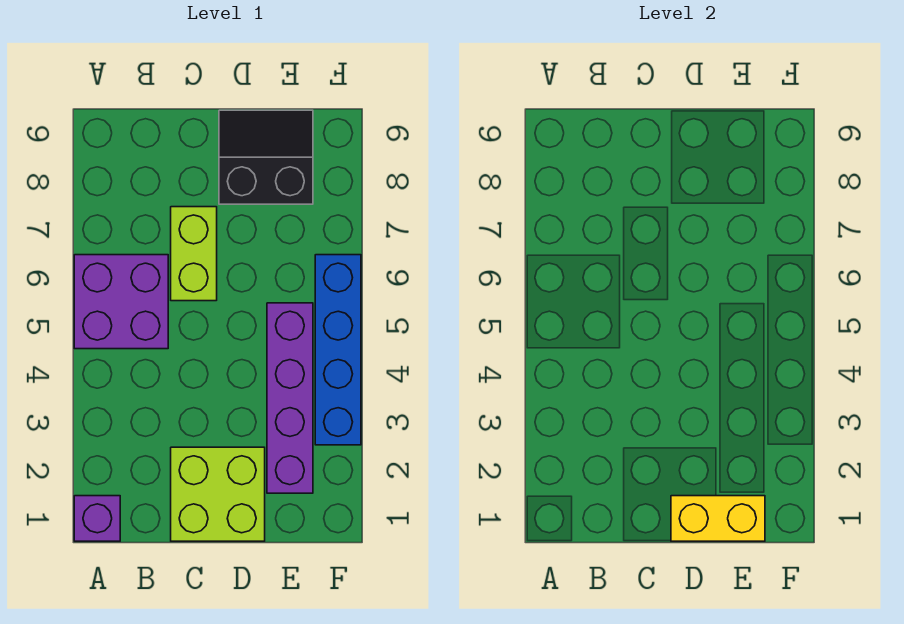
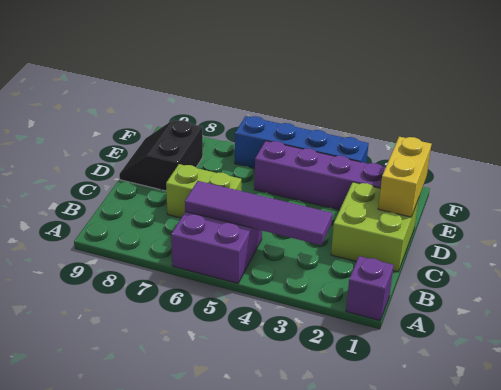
none -> purple tile B3:B6 level 2

